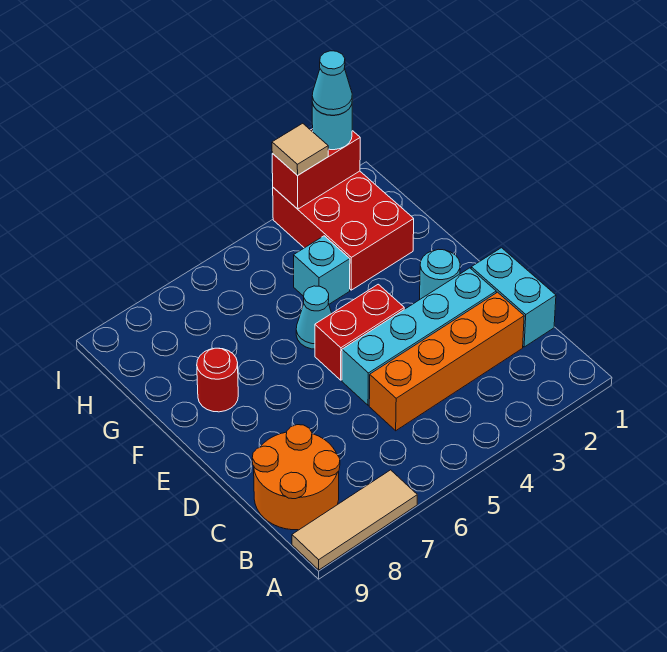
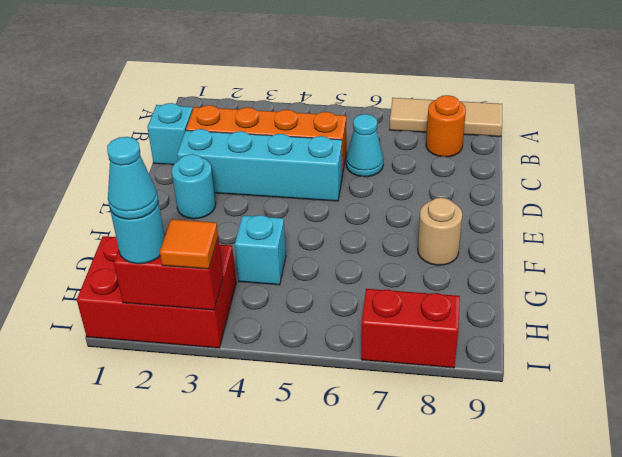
orange round brick B8:C9 level 1 -> orange round brick B8 level 1
cyan brick C1:D1 level 1 -> cyan brick C1 level 1
red brick E4:E5 level 1 -> red brick I7:I8 level 1
cyan cone F5 level 1 -> cyan cone C6 level 1
red round brick F8 level 1 -> tan round brick F8 level 1
red brick G2:I3 level 1 -> red brick H1:I3 level 1
tan tile I3 level 3 -> orange tile I3 level 3

